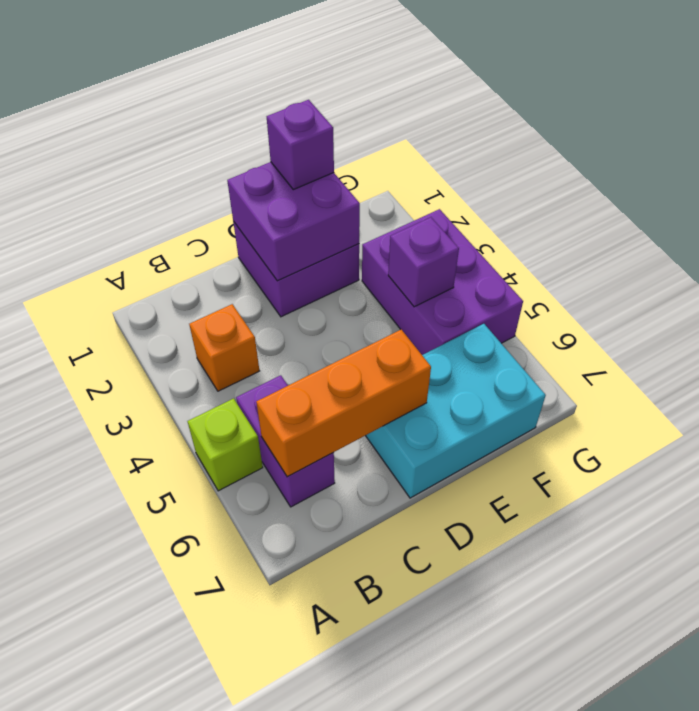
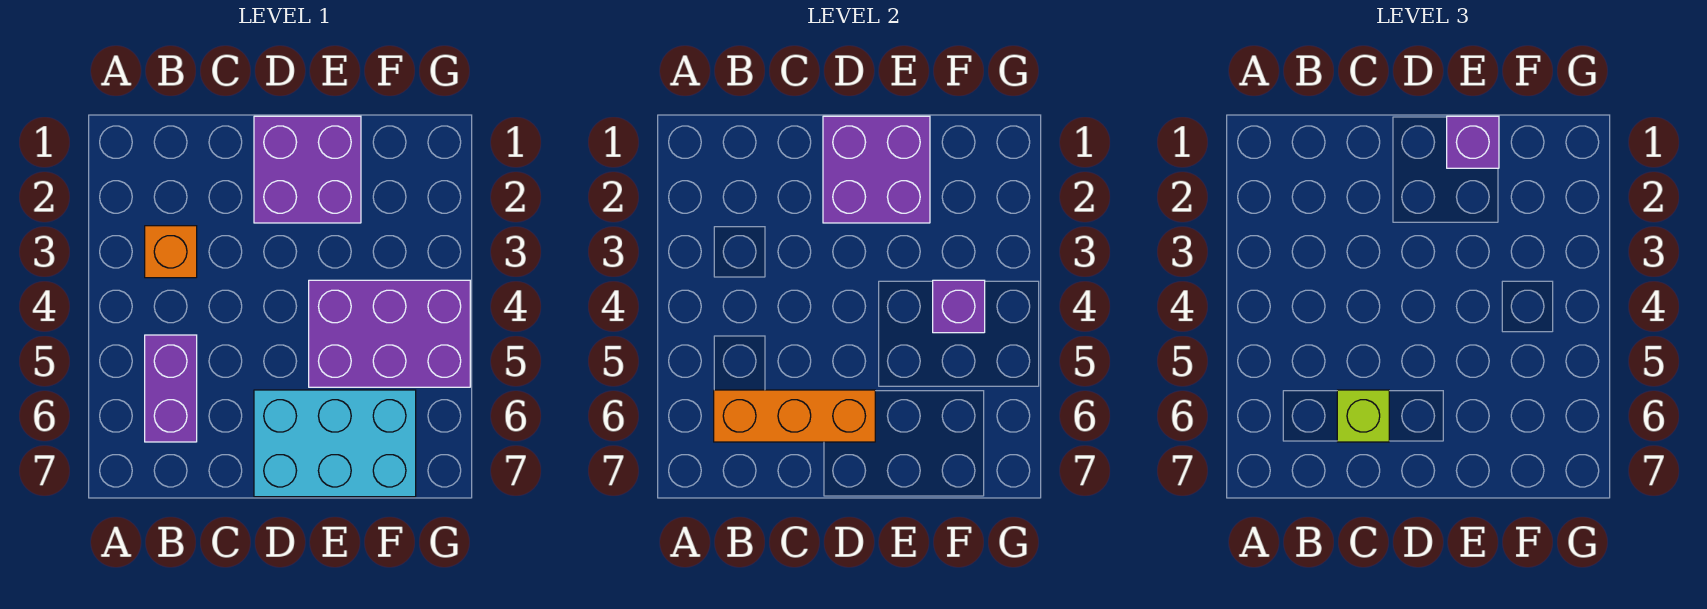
lime brick A5 level 1 -> lime brick C6 level 3
purple brick F3:G5 level 1 -> purple brick E4:G5 level 1

